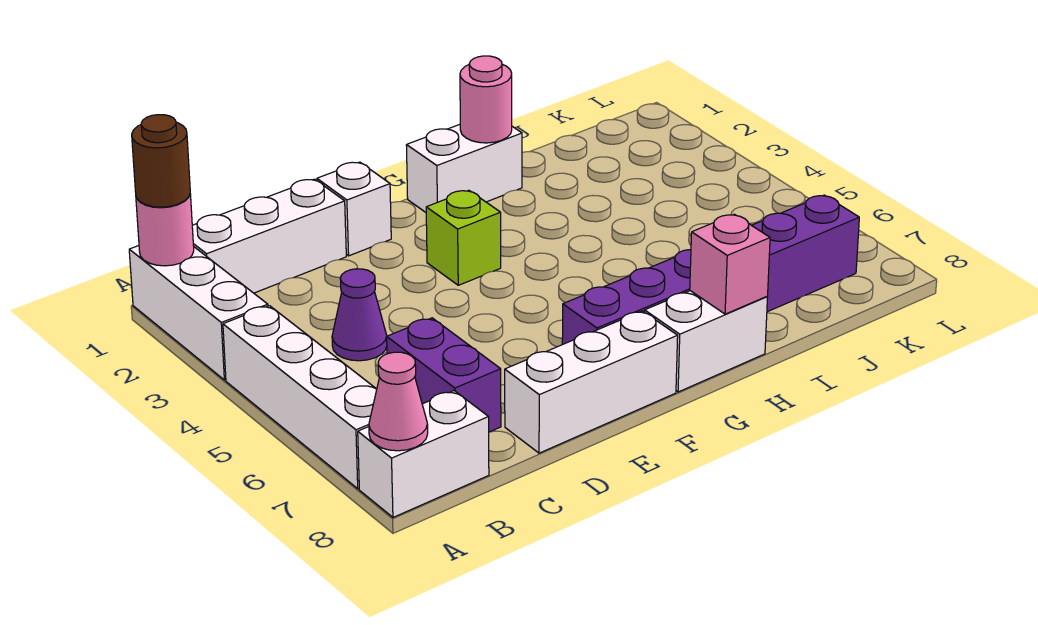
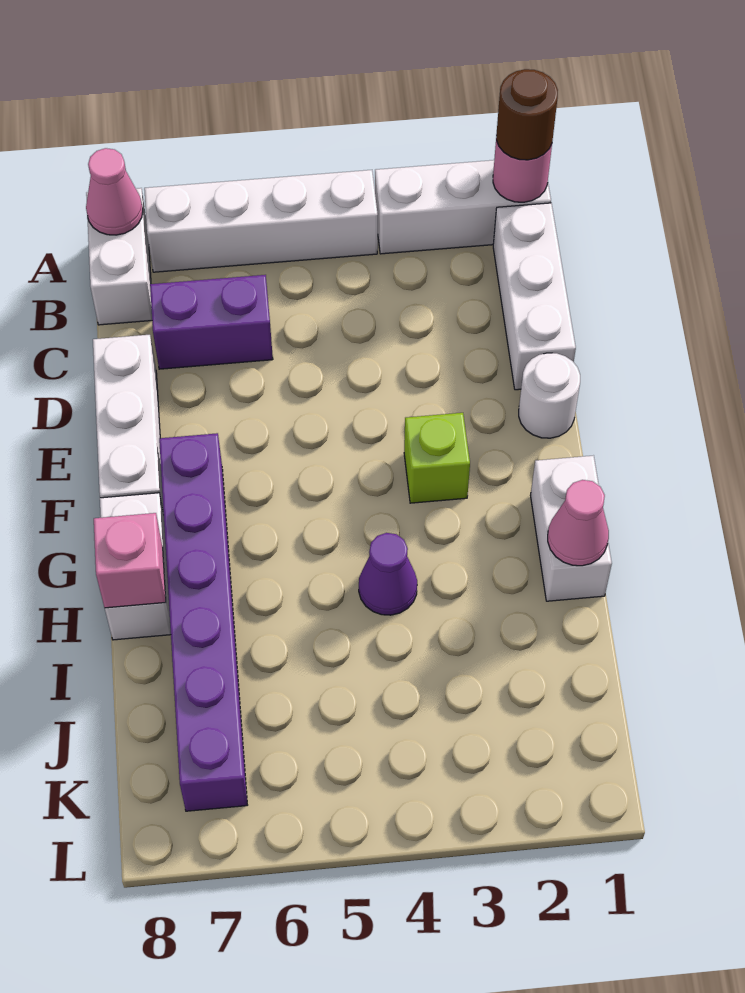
purple cone C4 level 1 -> purple cone H4 level 1
white brick E1 level 1 -> white round brick E1 level 1
pink round brick H1 level 2 -> pink cone H1 level 2

